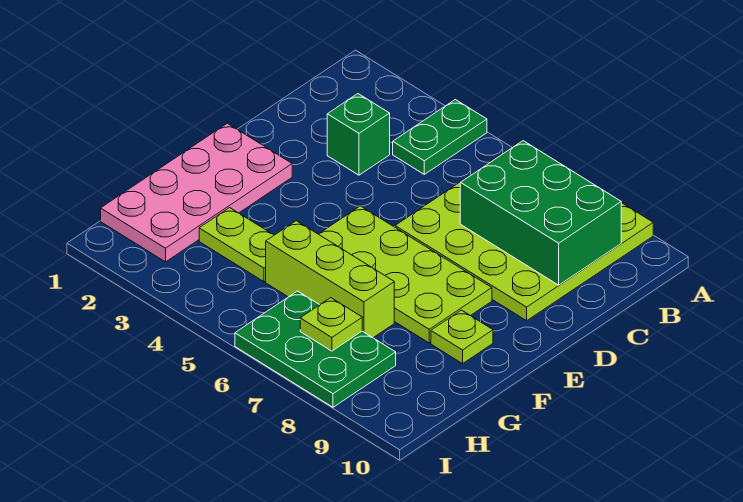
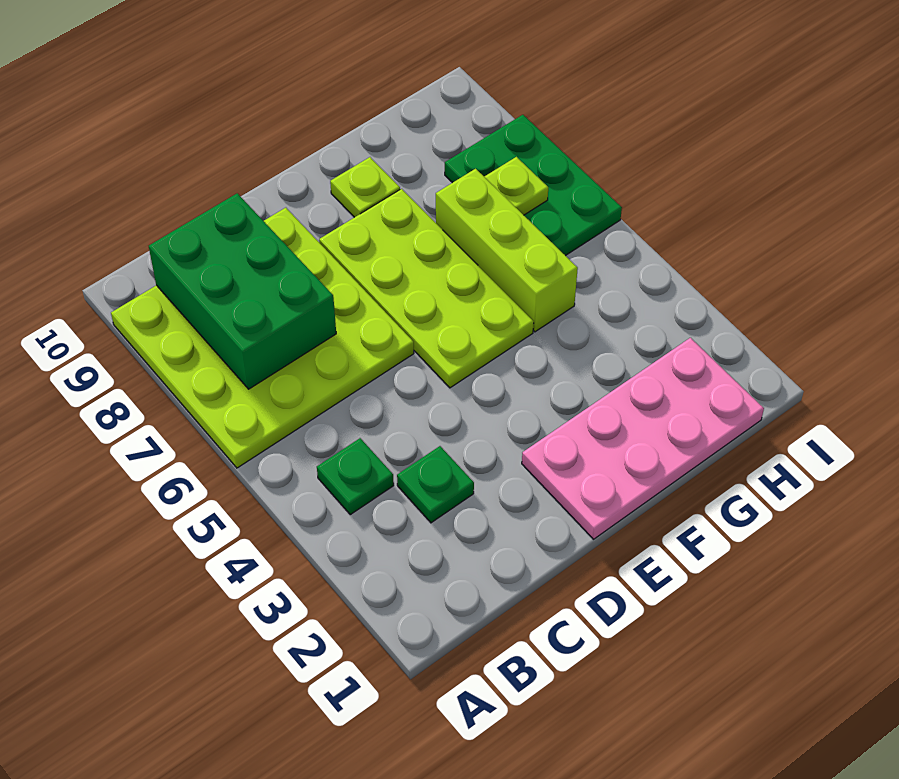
green plate A4:B4 level 1 -> green plate B4 level 1
green brick C3 level 1 -> green plate C3 level 1
lime plate G3:G4 level 1 -> none

